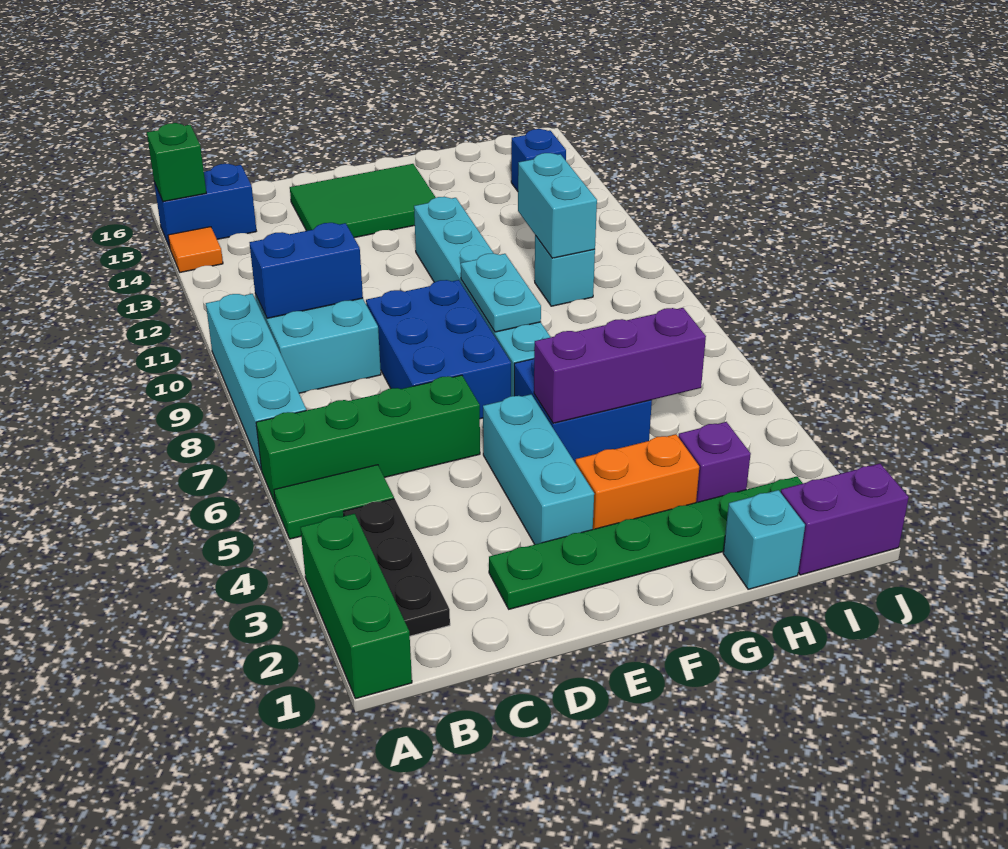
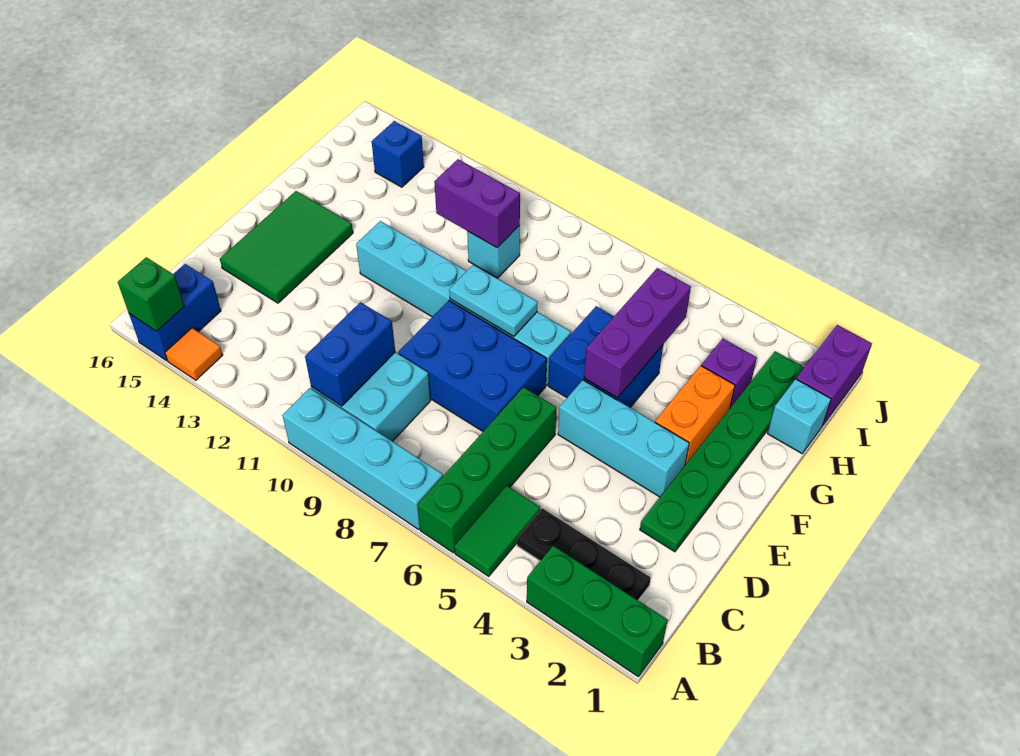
cyan brick H10:H11 level 2 -> purple brick H10:H11 level 2

